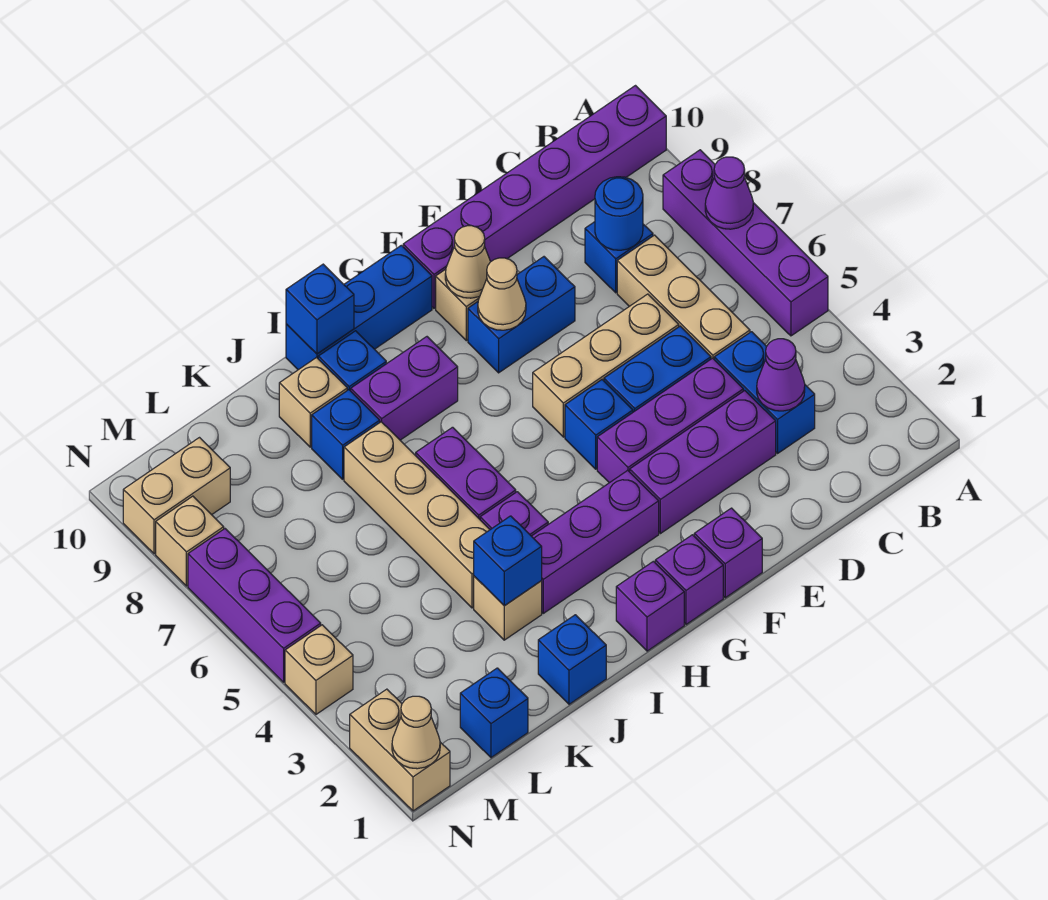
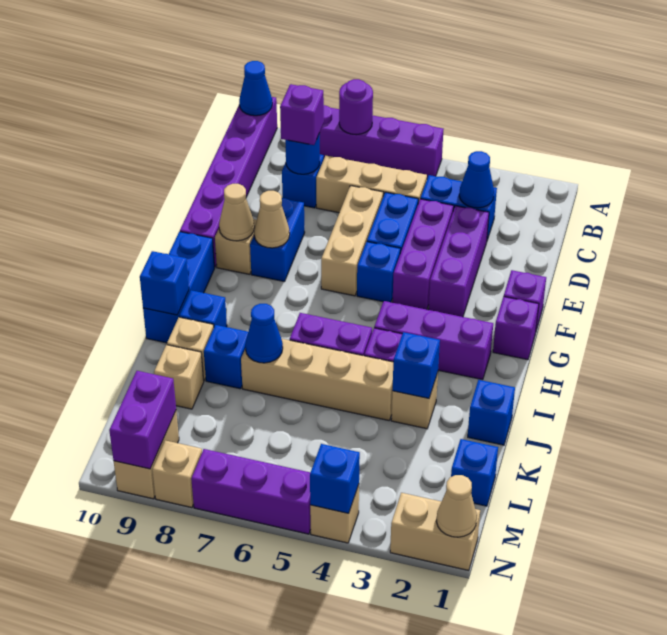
purple cone A7 level 2 -> purple round brick A7 level 2
none -> blue cone A10 level 2
purple cone C3 level 2 -> blue cone C3 level 2
purple brick G3:I3 level 1 -> purple brick H2:H4 level 1
purple brick H1 level 1 -> purple brick C8 level 3
purple brick H8:I8 level 1 -> purple brick M9:N9 level 2
none -> blue cone J7 level 2
none -> tan brick K9 level 1
none -> blue brick N4 level 2

